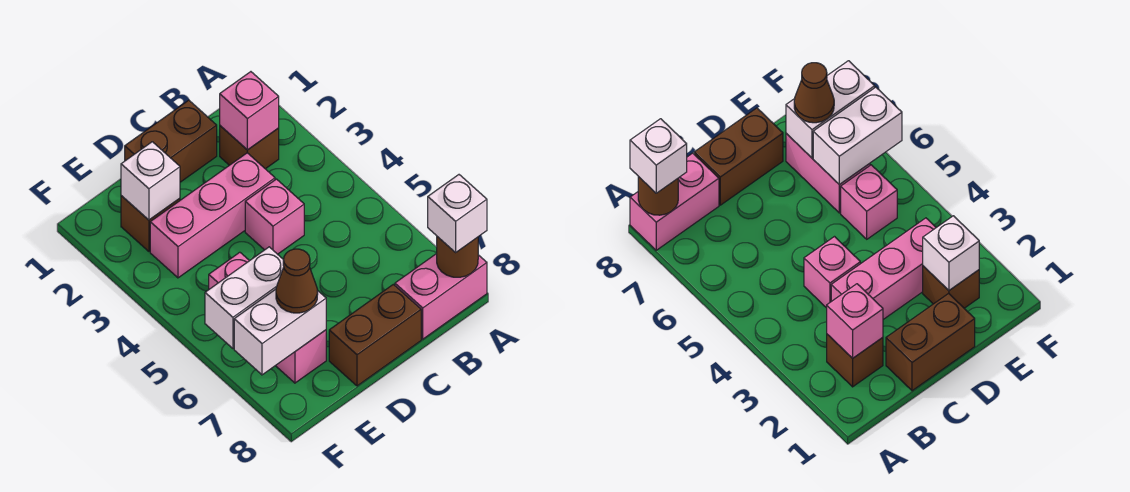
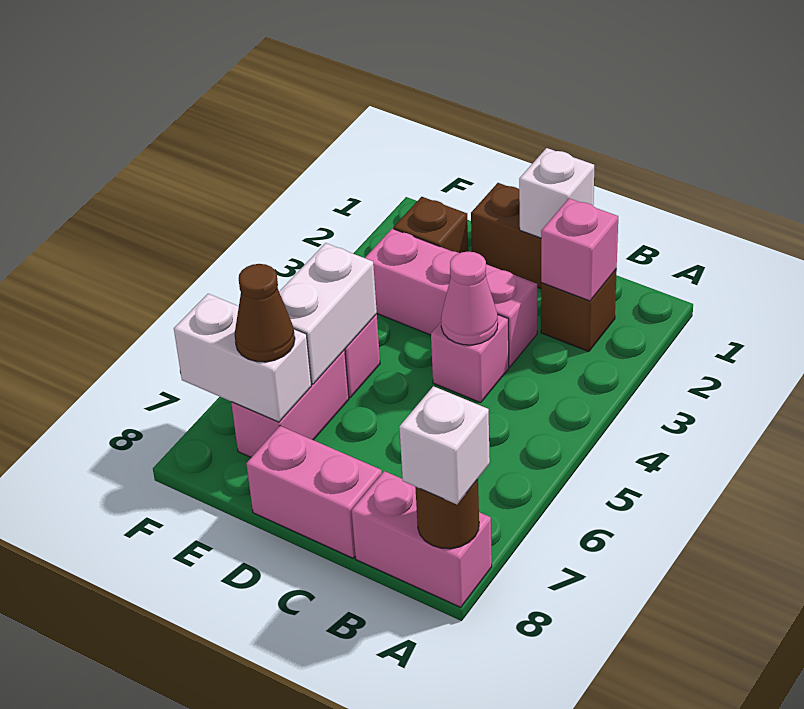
none -> pink cone C4 level 2
brown brick C8:D8 level 1 -> pink brick C8:D8 level 1
white brick E2 level 2 -> white brick C1 level 2
white brick E6:F6 level 2 -> white brick E5:E6 level 2

